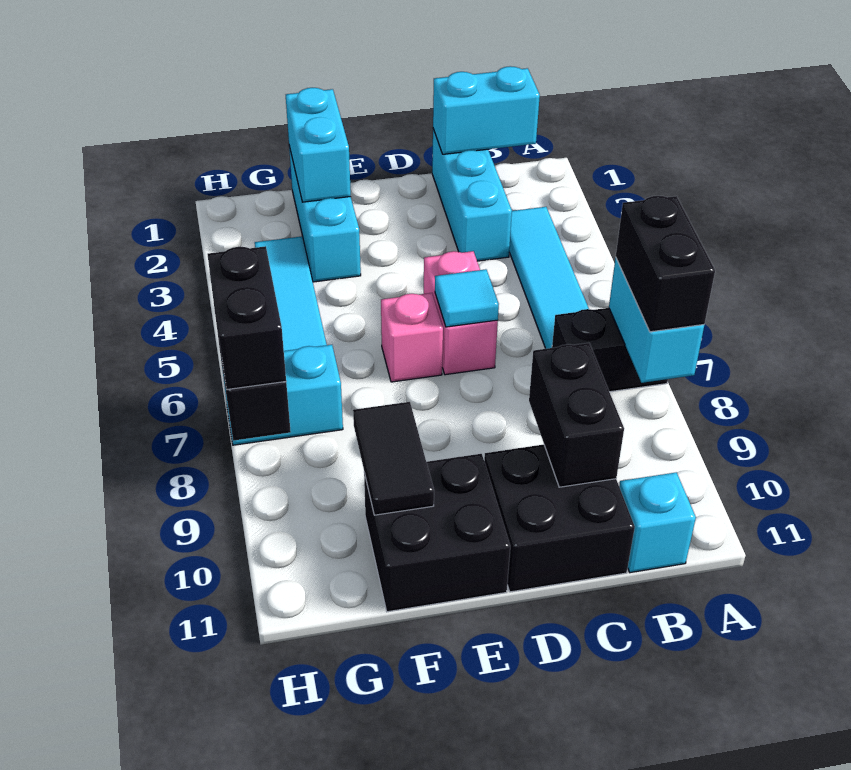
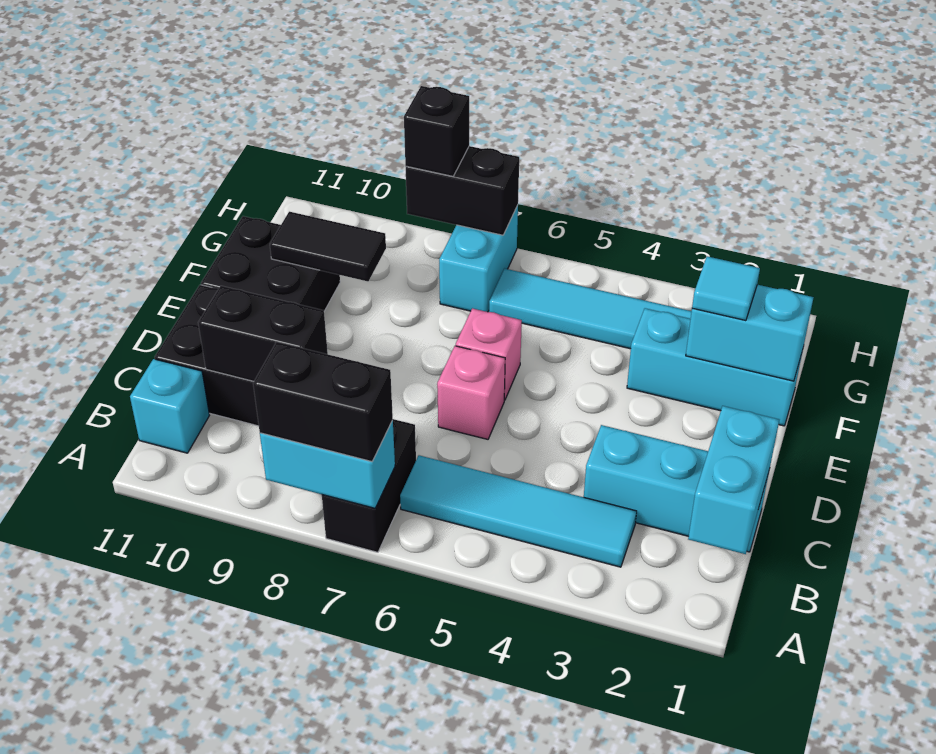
pink brick D5:D6 level 1 -> pink brick D6 level 1
cyan tile D6 level 2 -> cyan tile F2 level 3
black brick H7:H8 level 3 -> black brick H8 level 3

